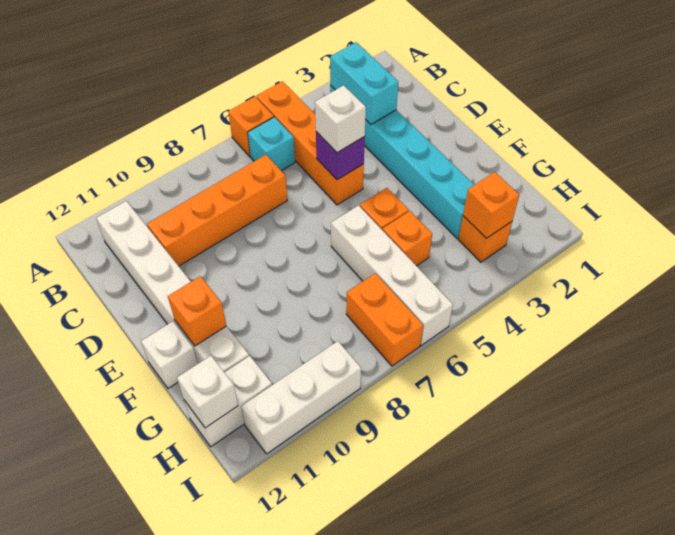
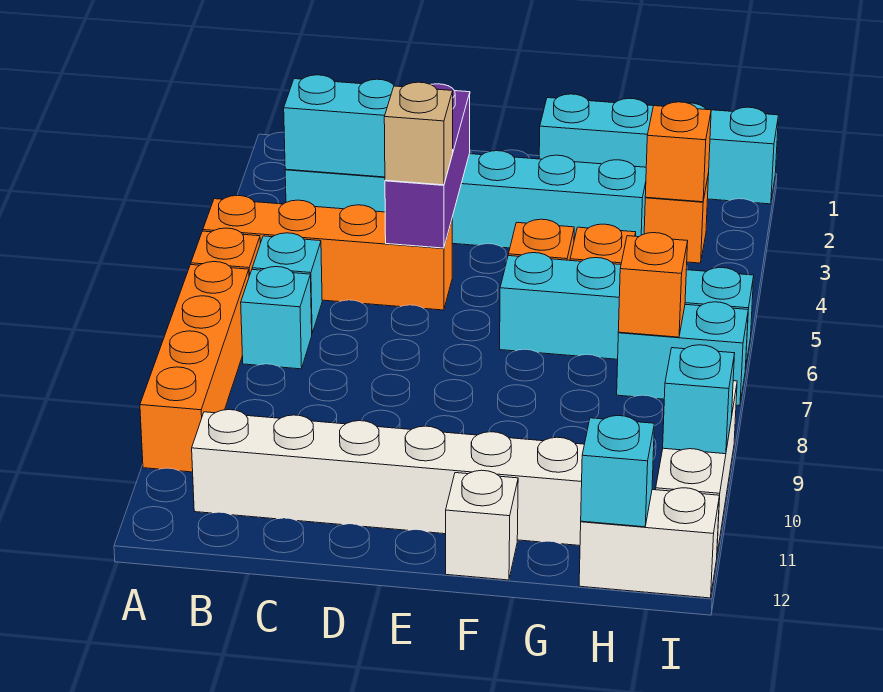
none -> cyan brick B7 level 1
orange brick C7:C10 level 1 -> orange brick A7:A10 level 1
purple brick D5 level 2 -> purple brick D3:D5 level 2
white brick D5 level 3 -> tan brick D5 level 3
none -> cyan brick F1:I1 level 1
white brick F6:I6 level 1 -> cyan brick F6:I6 level 1
orange brick F11 level 2 -> orange brick H7 level 2
orange brick H7:I7 level 1 -> cyan brick H7:I7 level 1
white brick H11:H12 level 1 -> white brick H12:I12 level 1
white brick H12 level 2 -> cyan brick H12 level 2
none -> cyan brick I10 level 2

